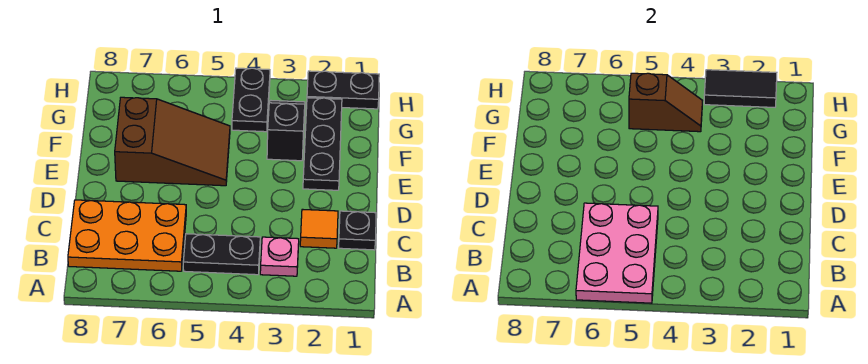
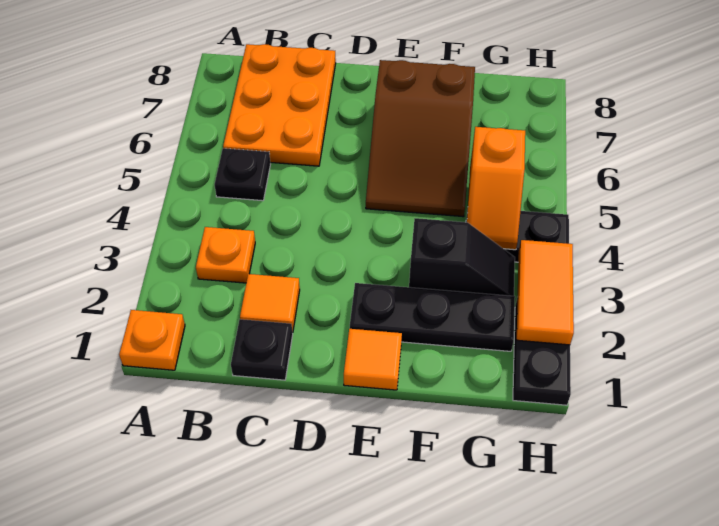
none -> orange plate A1 level 1
pink plate A5:C6 level 2 -> none
pink plate B3 level 1 -> orange plate B3 level 1
black plate B4:B5 level 1 -> black plate B5 level 1
none -> orange tile E1 level 1
brown slope G4:G5 level 2 top 5 -> orange slope G4:G5 level 2 top 5
black tile H2:H3 level 2 -> orange tile H2:H3 level 2

